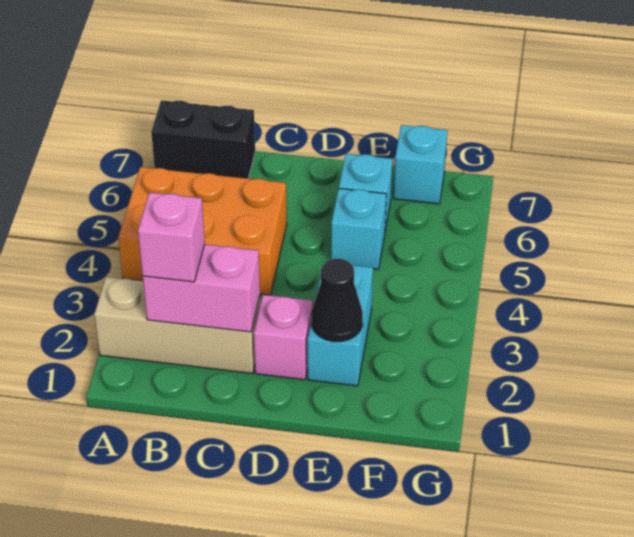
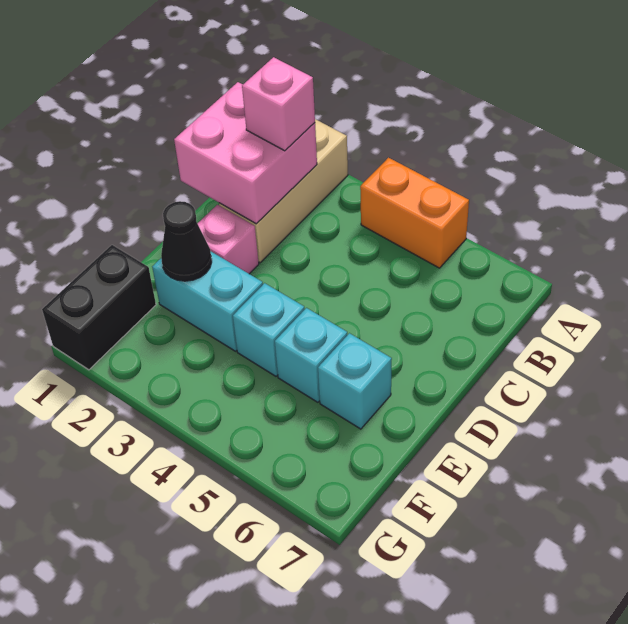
orange brick A4:C5 level 1 -> orange brick A4:A5 level 1
black brick A7:B7 level 1 -> black brick F1:G1 level 1
pink brick B2:C2 level 2 -> pink brick B1:C2 level 2
cyan brick F7 level 1 -> cyan brick E4 level 1

